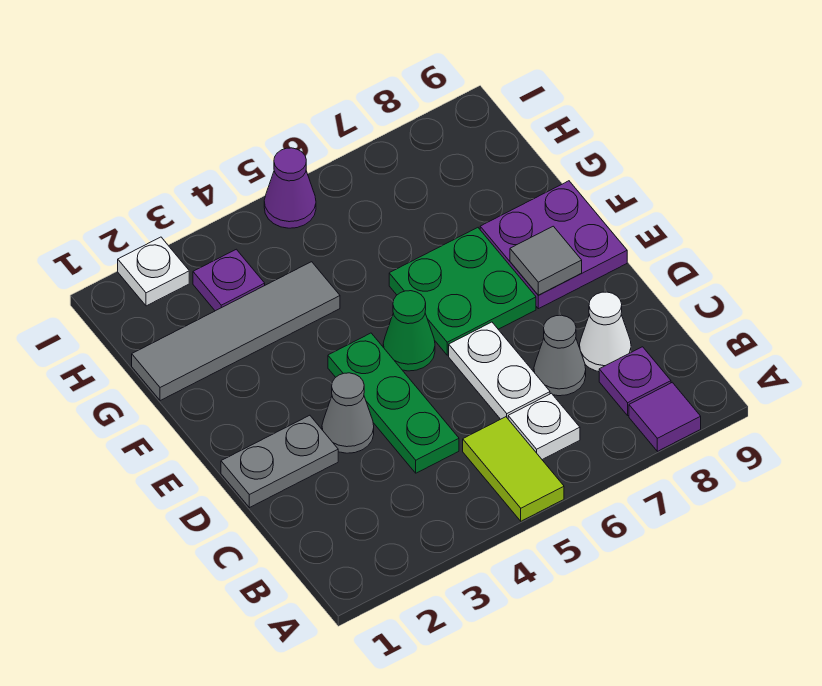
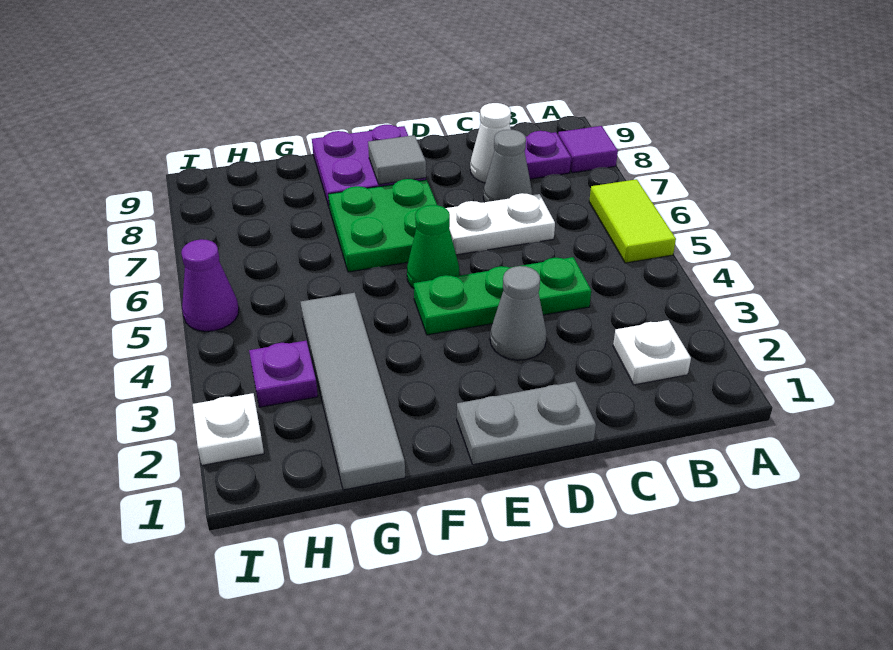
lime tile A5:B5 level 1 -> lime tile A5:A6 level 1
white plate B6 level 1 -> white plate B2 level 1
grey plate D1:D2 level 1 -> grey plate D1:E1 level 1

